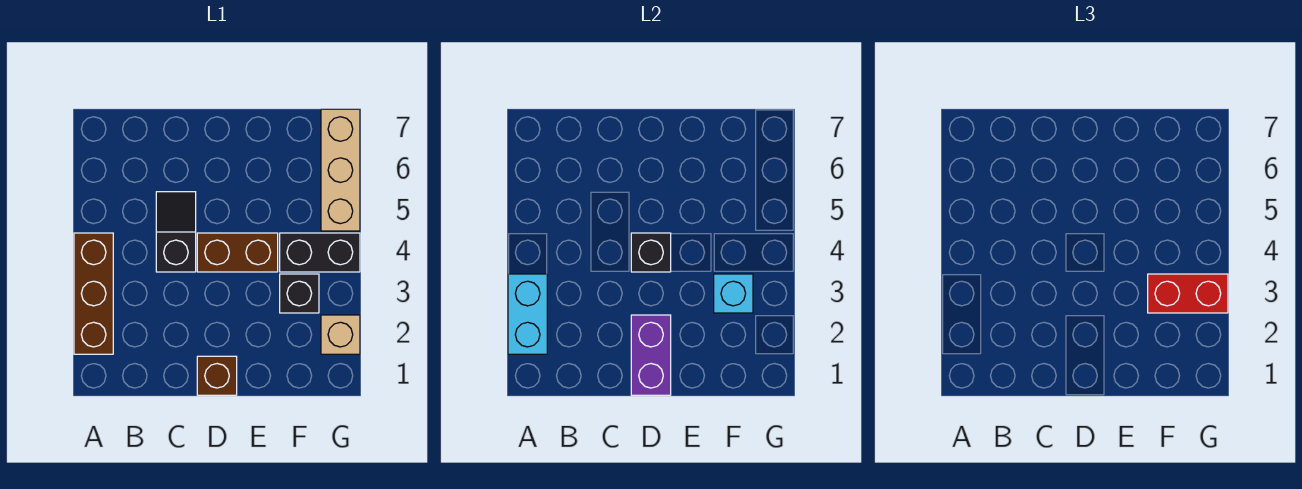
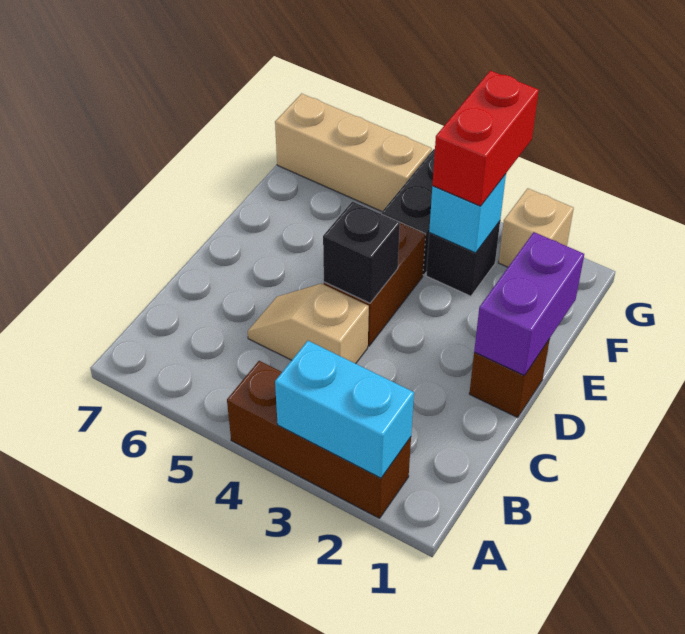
black slope C4:C5 level 1 top 4 -> tan slope C4:C5 level 1 top 4
purple brick D1:D2 level 2 -> purple brick D1:E1 level 2

